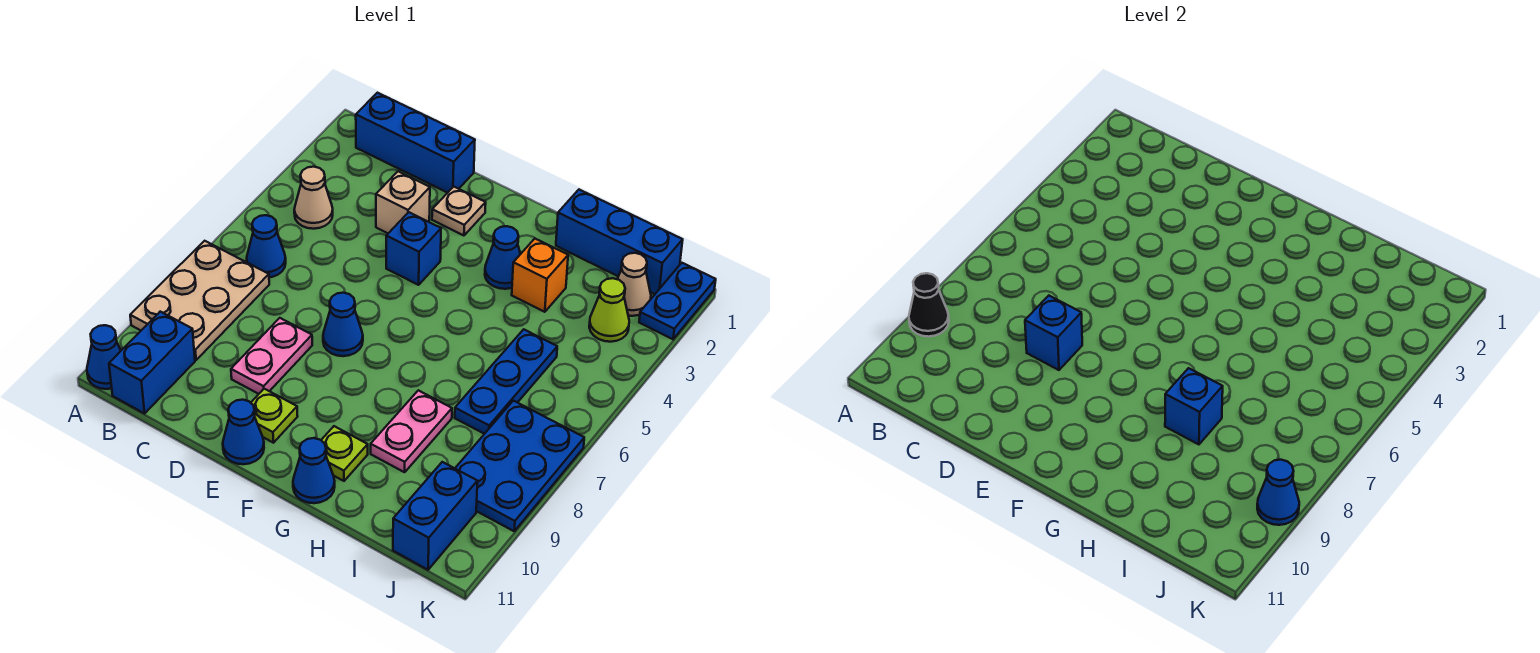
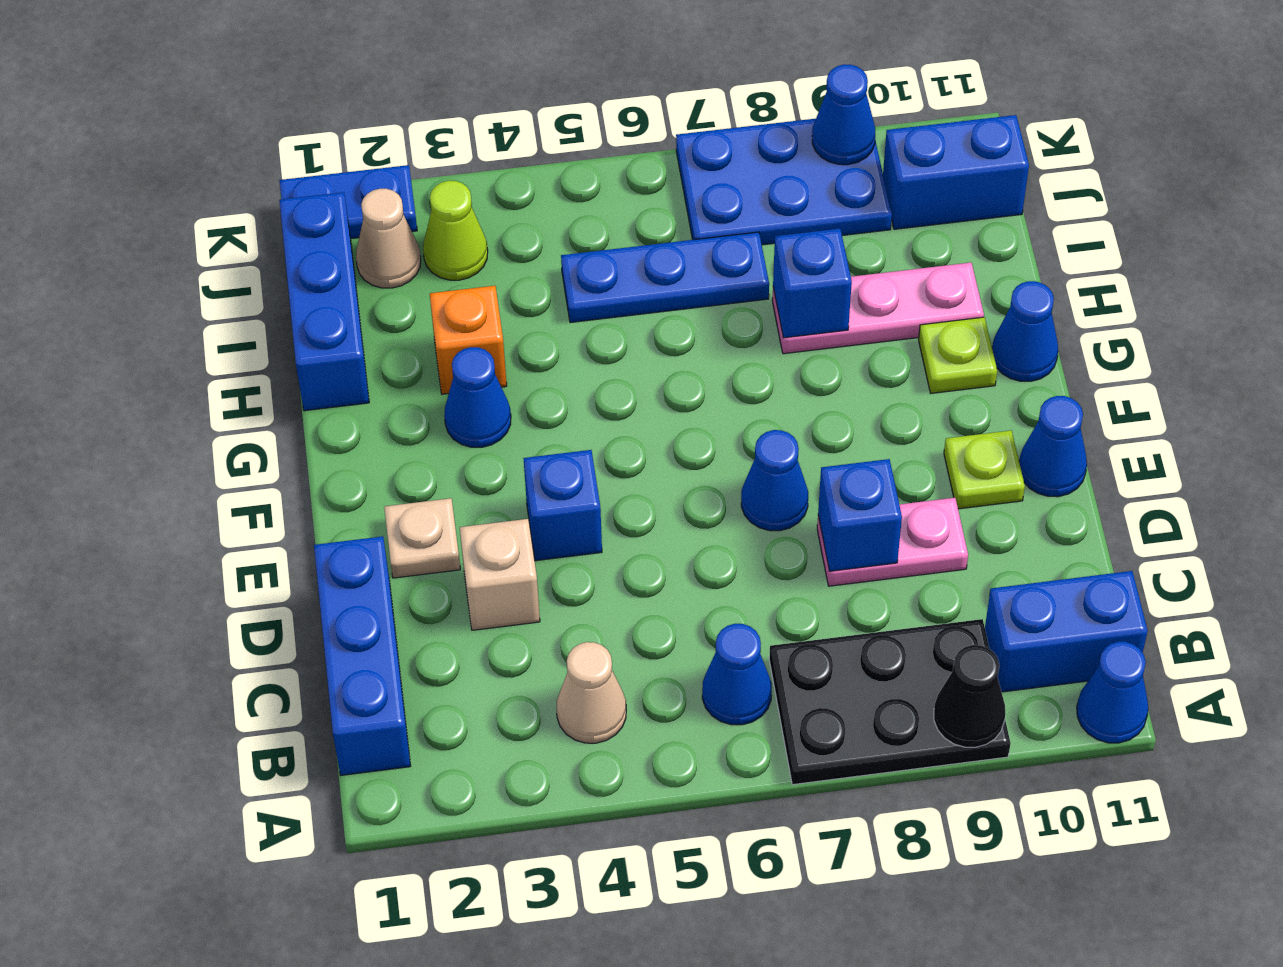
tan plate A7:B9 level 1 -> black plate A7:B9 level 1
pink plate H8:H9 level 1 -> pink plate H8:H10 level 1

